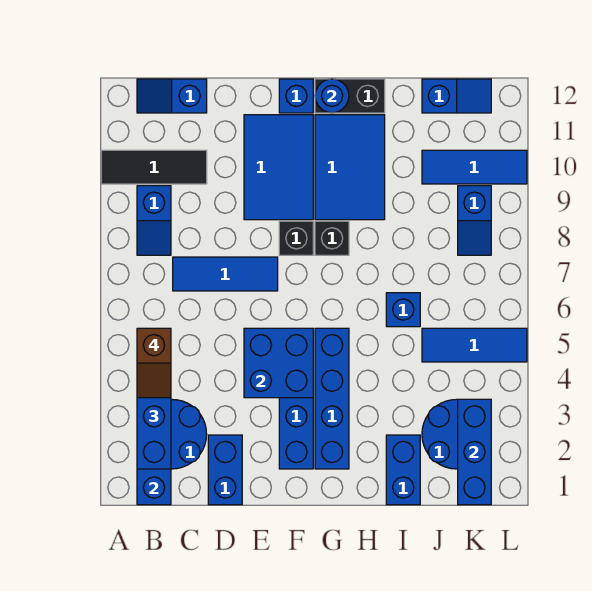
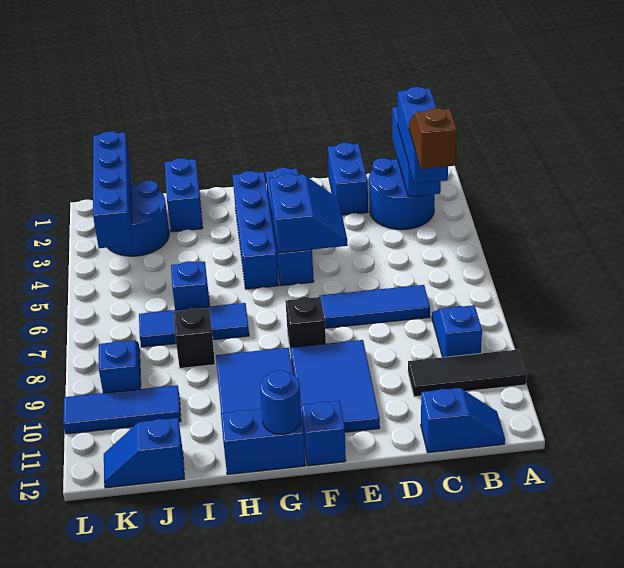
blue brick E4:F5 level 2 -> blue slope E4:F5 level 2 top F
black brick G8 level 1 -> black brick I8 level 1
black brick G12:H12 level 1 -> blue brick G12:H12 level 1
blue tile J5:L5 level 1 -> blue tile H7:J7 level 1
blue brick K1:K3 level 2 -> blue brick K1:K4 level 2

